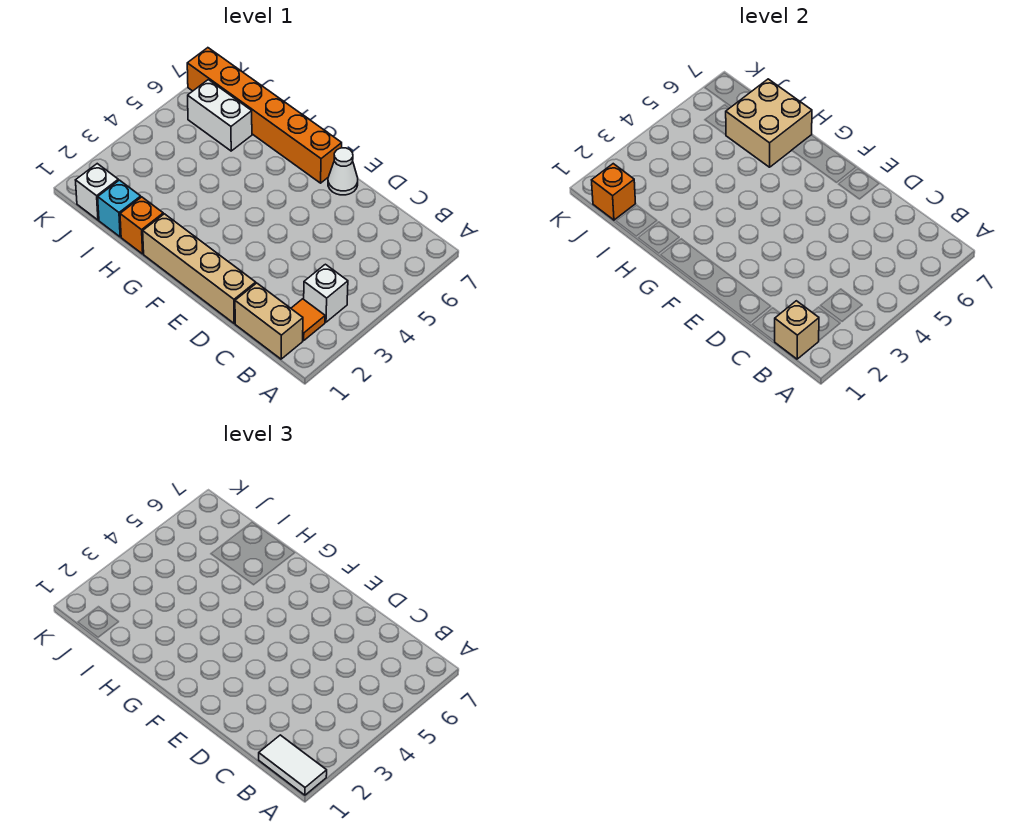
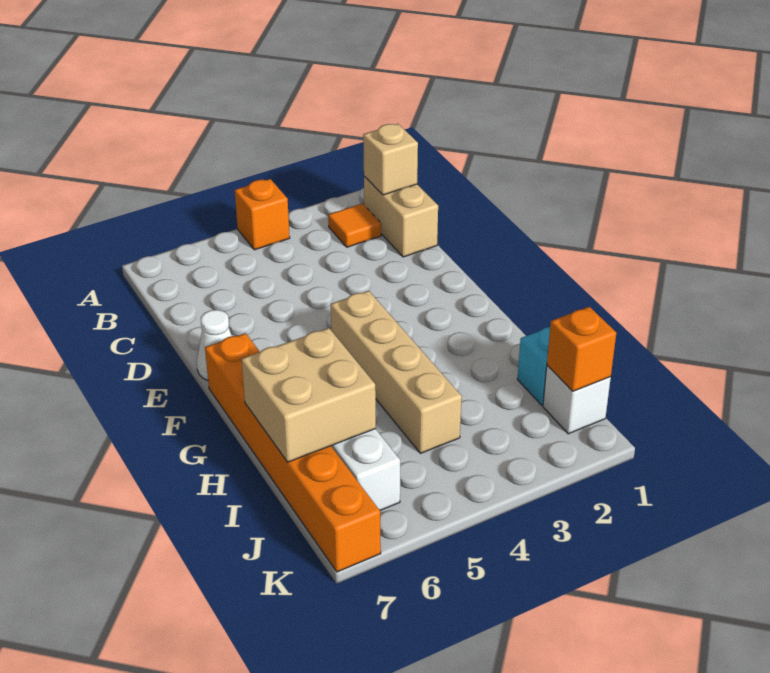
white tile A1:B1 level 3 -> none
white brick B3 level 1 -> none
tan brick D1:G1 level 1 -> tan brick F4:I4 level 1
orange brick H1 level 1 -> orange brick A4 level 1

